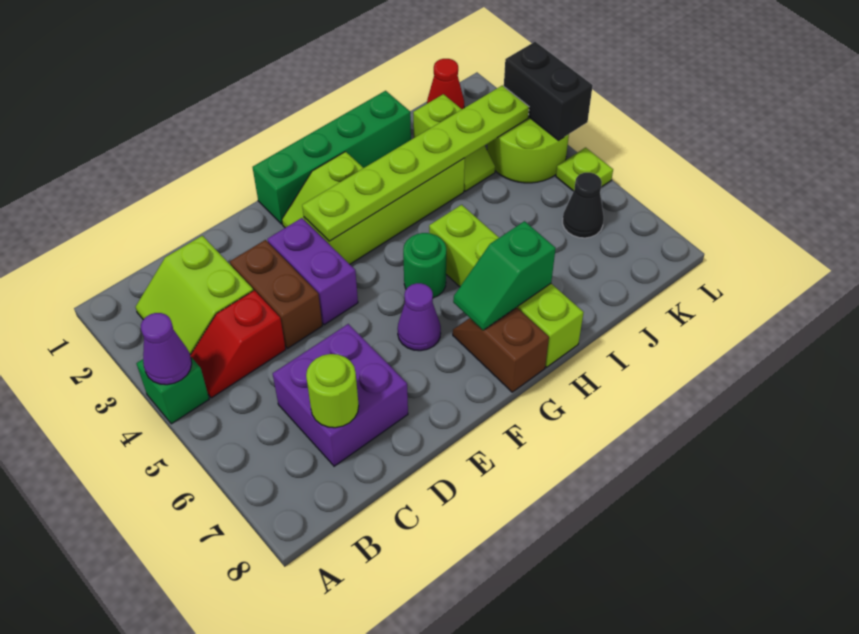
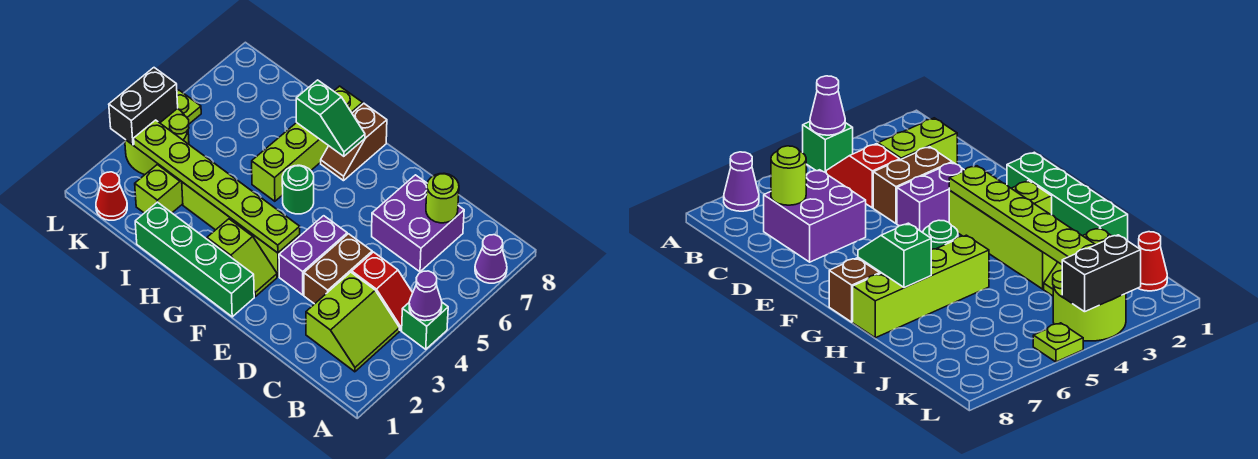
purple cone F6 level 1 -> purple cone A7 level 1
black cone K6 level 1 -> none

